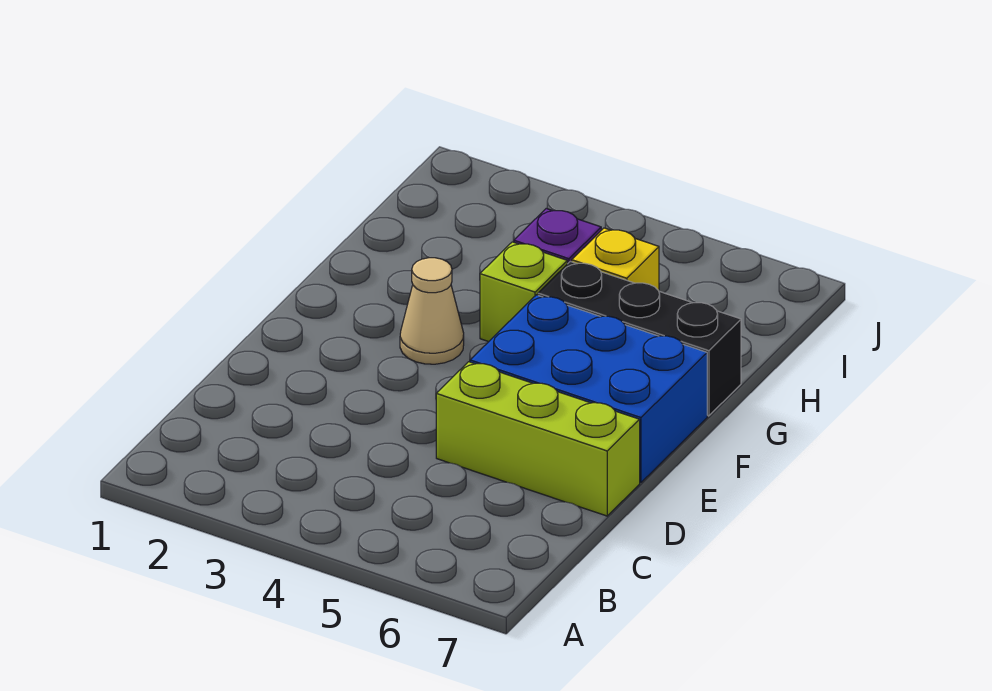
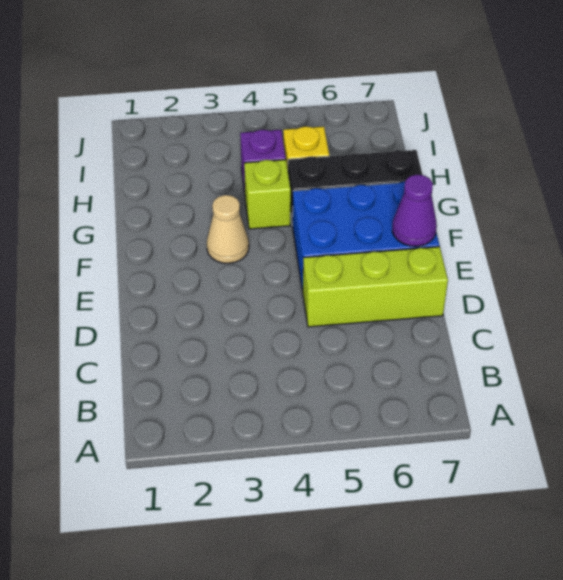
none -> purple cone E7 level 2

